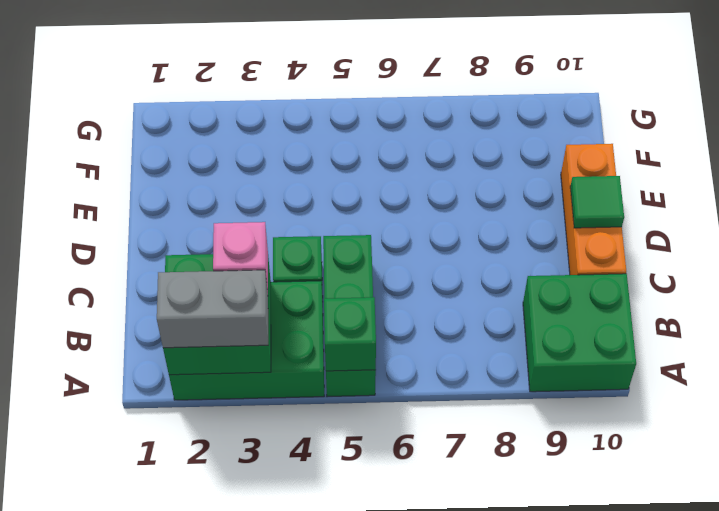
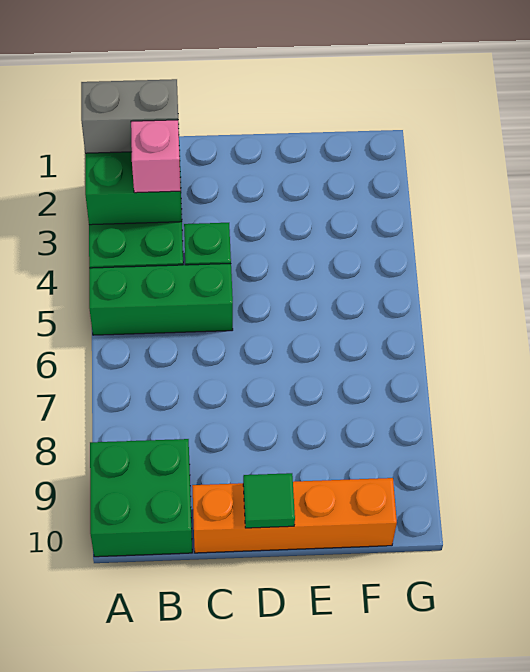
grey brick A2:A3 level 3 -> grey brick A2:B2 level 3
green brick A5 level 2 -> none
orange brick C10:E10 level 1 -> orange brick C10:F10 level 1

